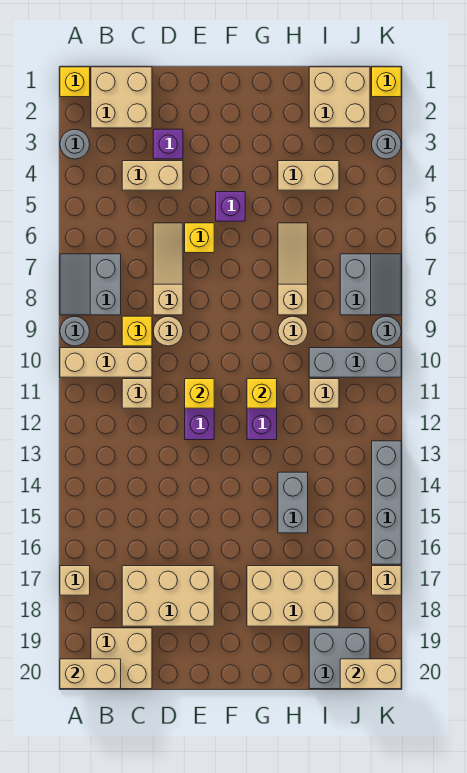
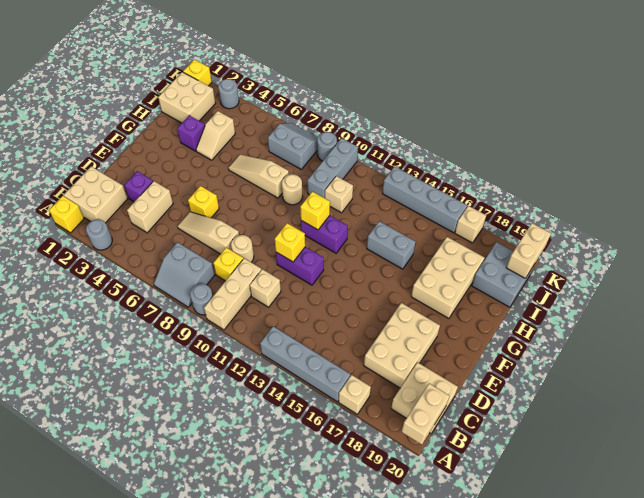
none -> grey brick A13:A16 level 1
purple brick F5 level 1 -> purple brick H3 level 1
tan brick H4:I4 level 1 -> tan slope H4:I4 level 1 top I

